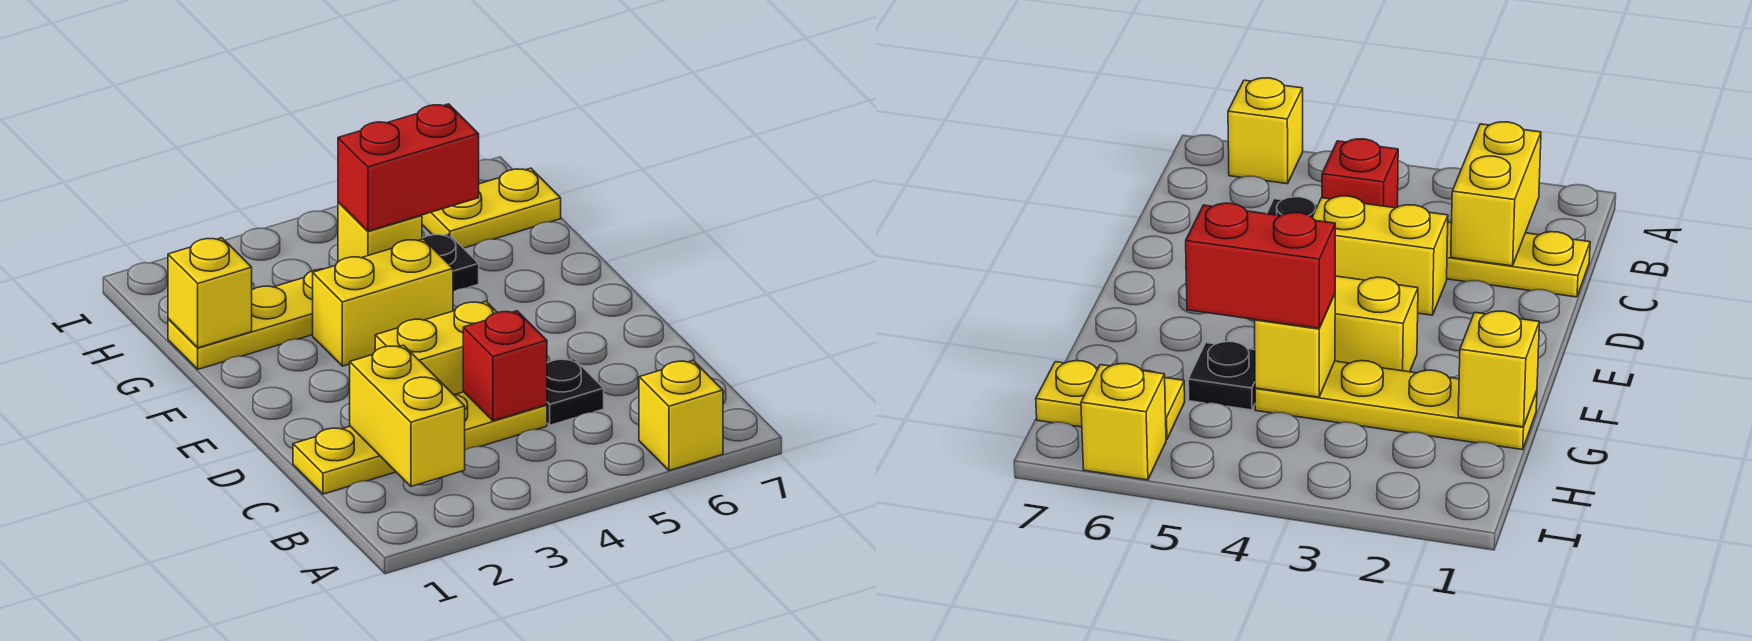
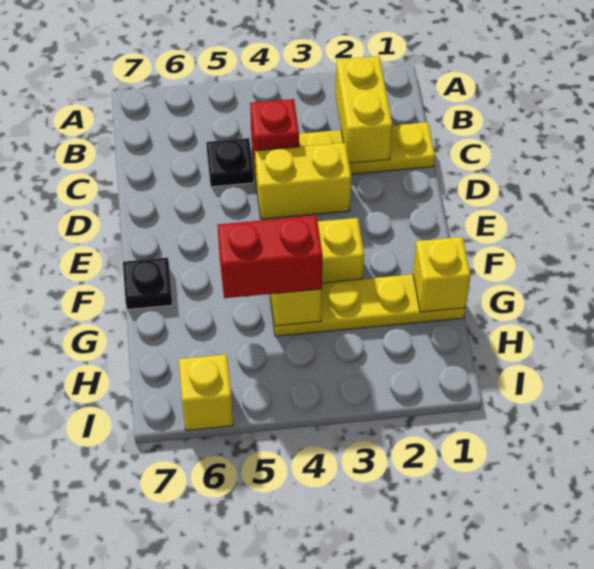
yellow brick A6 level 1 -> none
black plate G5 level 1 -> black plate F7 level 1
yellow plate H6:H7 level 1 -> none

